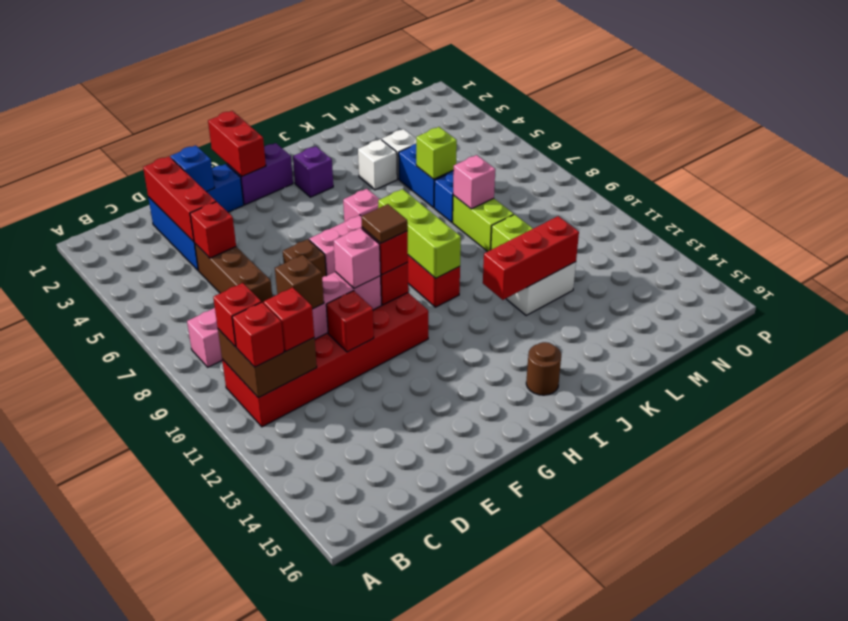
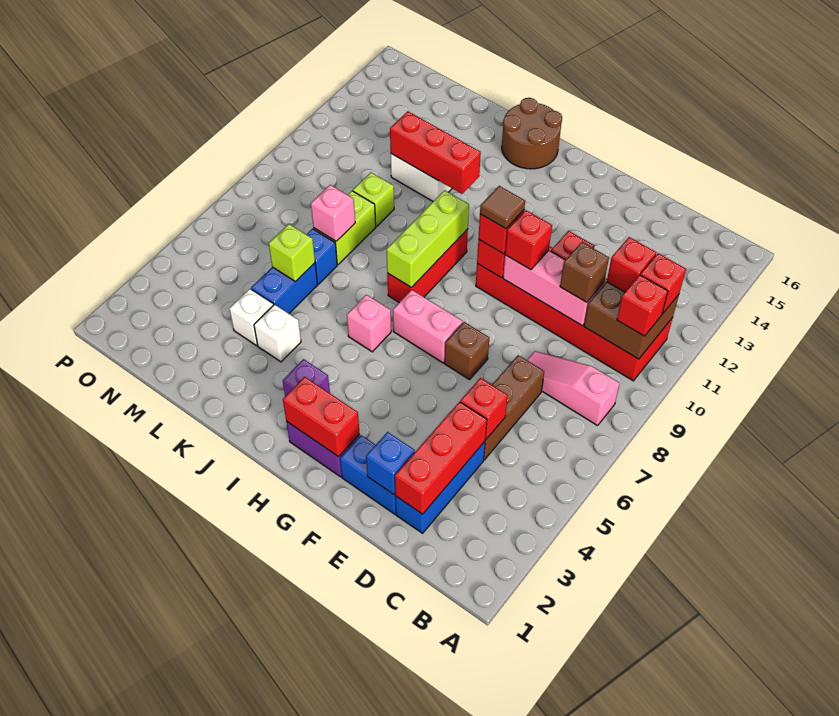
pink brick F10 level 3 -> red brick F10 level 3
red brick G1:G2 level 2 -> red brick G2:H2 level 2
brown round brick I15 level 1 -> brown round brick I15:J16 level 1

